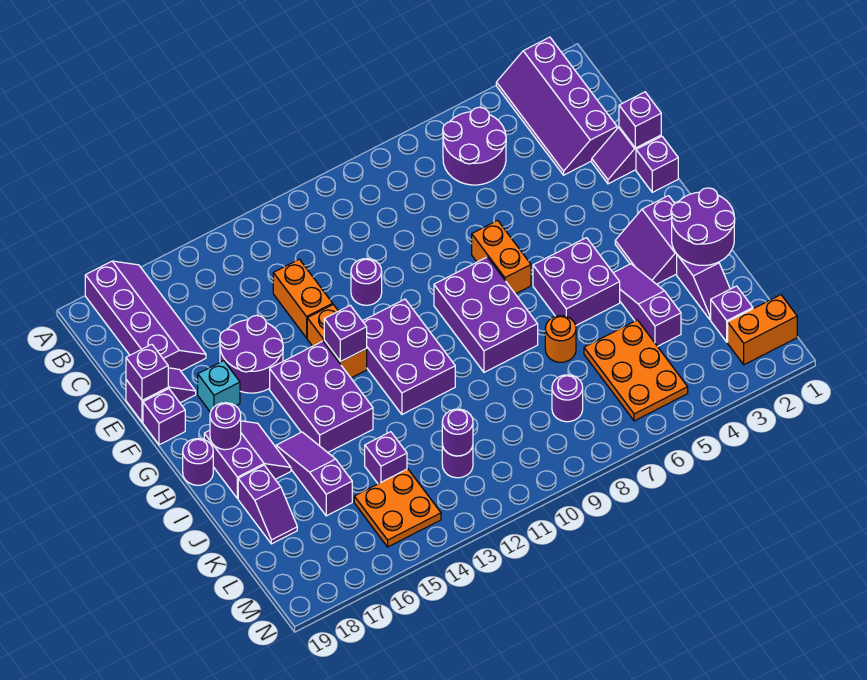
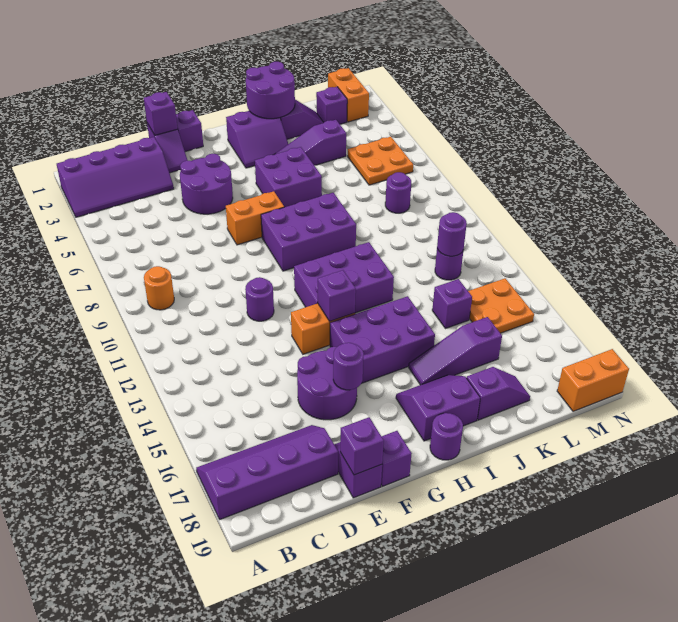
purple round brick B5:C6 level 1 -> purple round brick E4:F5 level 1
orange brick D13:E13 level 1 -> orange brick M19:N19 level 1
cyan brick F17 level 1 -> none
purple round brick H18 level 2 -> purple round brick F16 level 2
orange round brick J7 level 1 -> orange round brick B9 level 1
orange plate K5:M6 level 1 -> orange plate L5:M6 level 1

